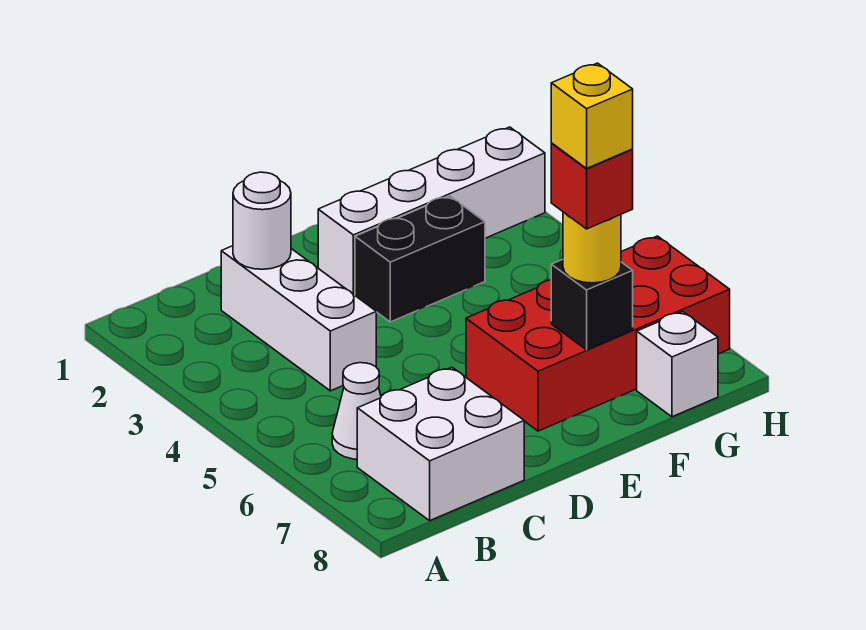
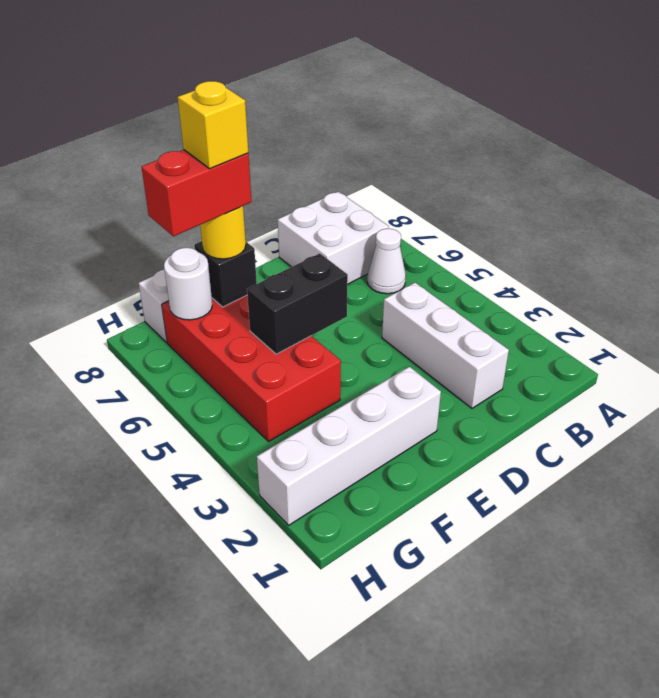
white round brick C2 level 2 -> white round brick G7 level 2
black brick E3:F3 level 1 -> black brick E5:F5 level 2
red brick E6:H7 level 1 -> red brick F4:G7 level 1
red brick F7 level 4 -> red brick F7:G7 level 4

